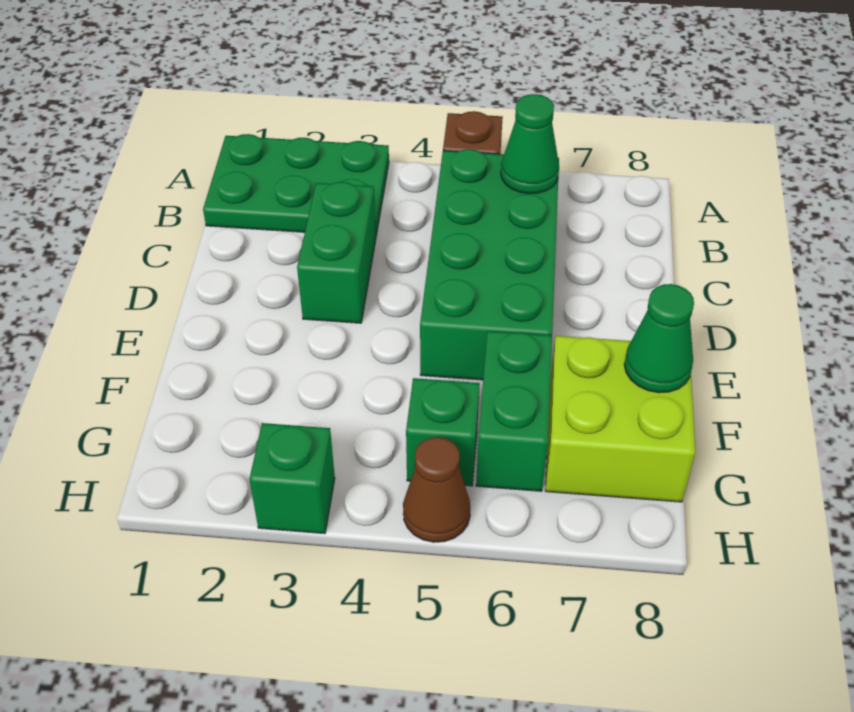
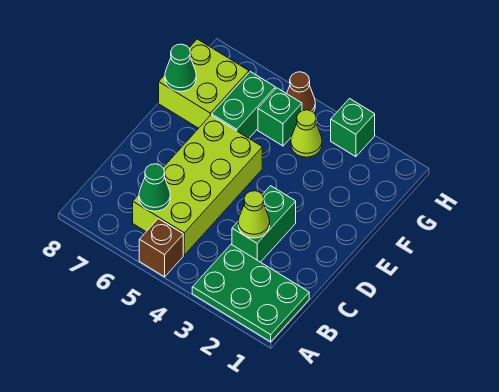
green brick B5:E6 level 1 -> lime brick B5:E6 level 1
none -> lime cone C3 level 2
none -> lime cone G4 level 1

